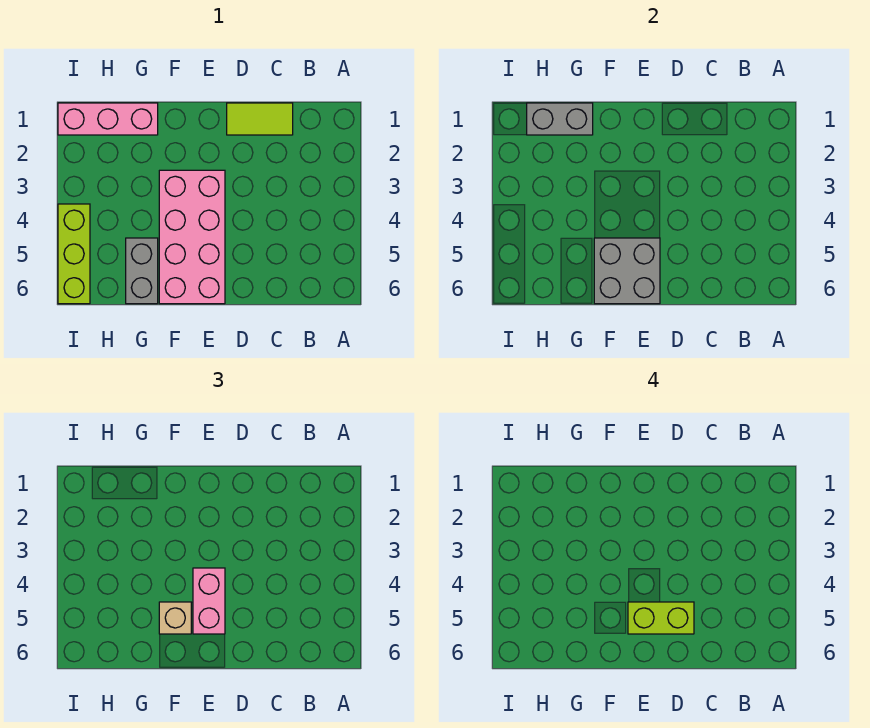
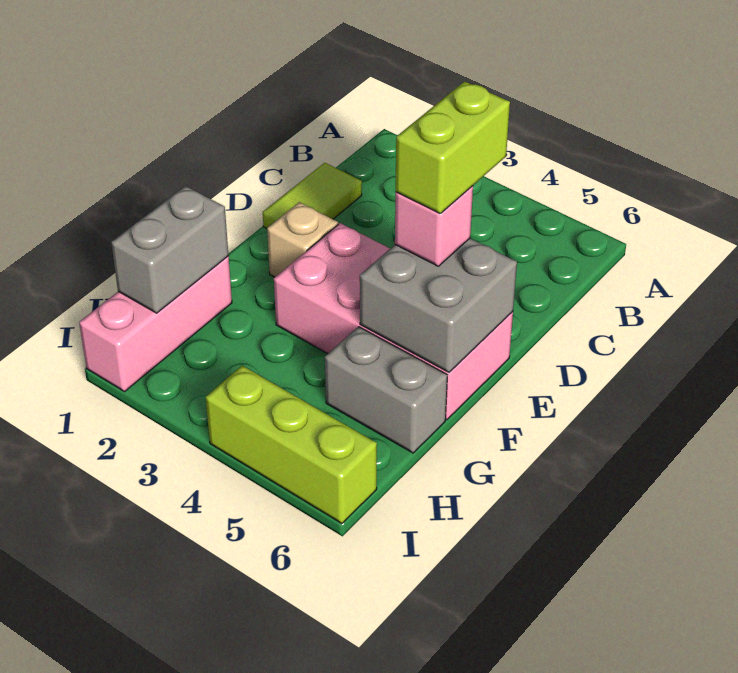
pink brick E4:E5 level 3 -> pink brick E5 level 3
tan brick F5 level 3 -> tan brick E2 level 1

